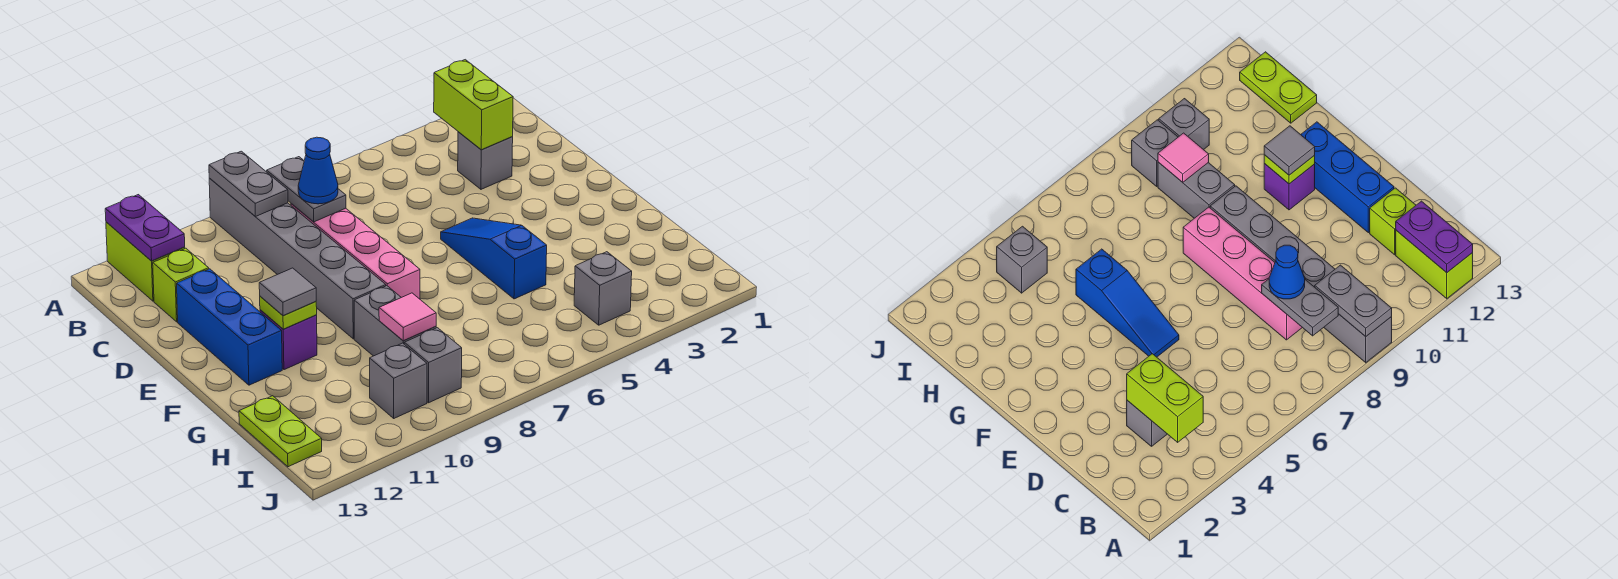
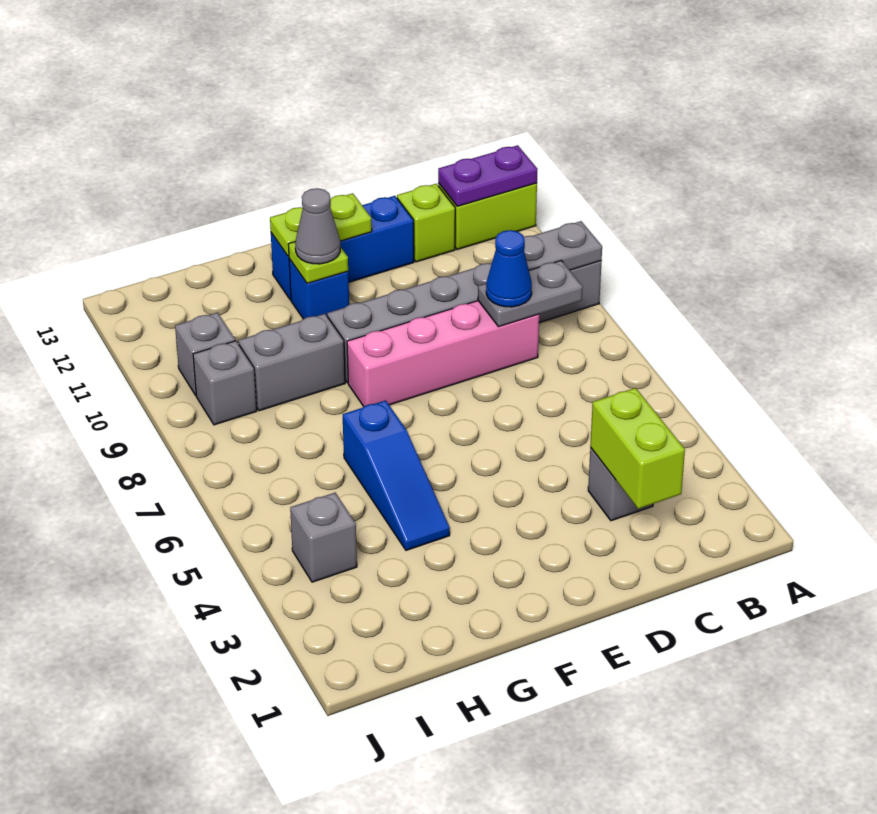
lime brick B3:C3 level 2 -> lime brick C2:C3 level 2
blue slope E5:G5 level 1 top G -> blue slope G4:G6 level 1 top 6
purple brick F11 level 1 -> blue brick F11 level 1
grey tile F11 level 3 -> grey cone F11 level 3
pink tile H9 level 2 -> none
lime plate H13:I13 level 1 -> lime plate E12:F12 level 2

